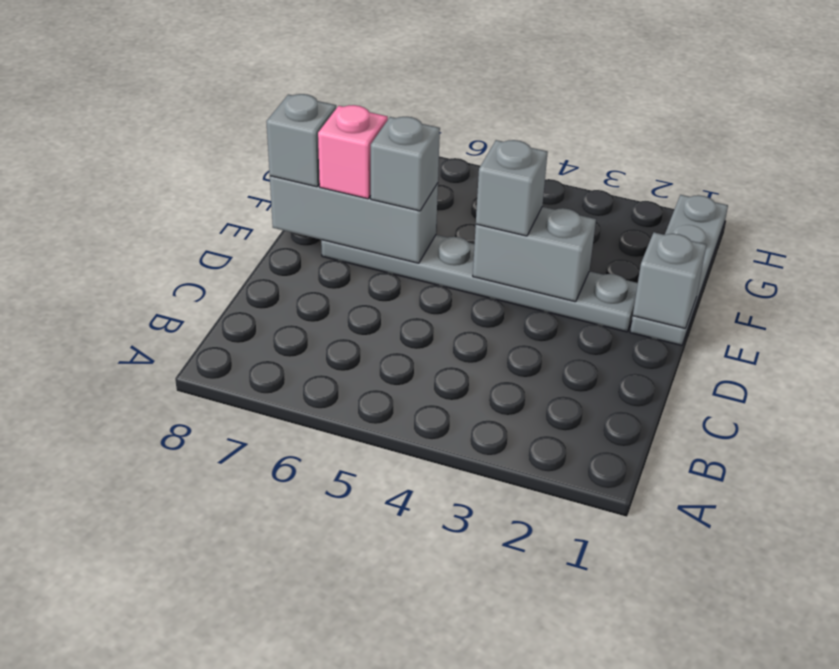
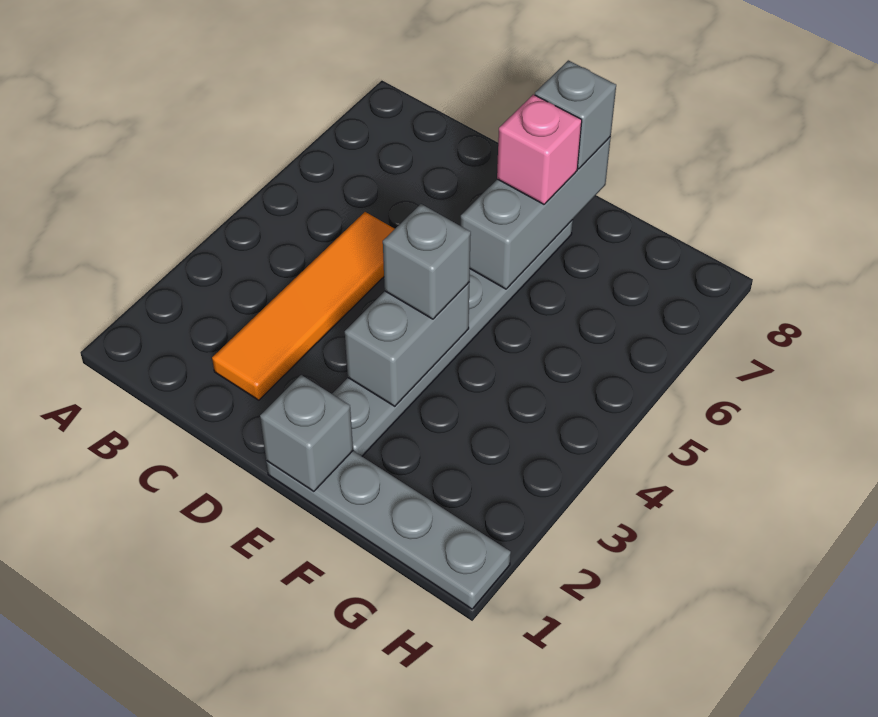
none -> orange tile C2:C5 level 1
grey brick E6 level 3 -> none

